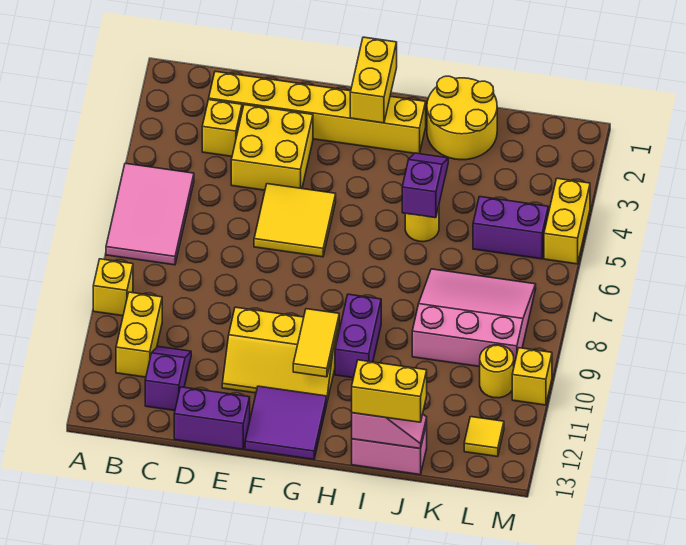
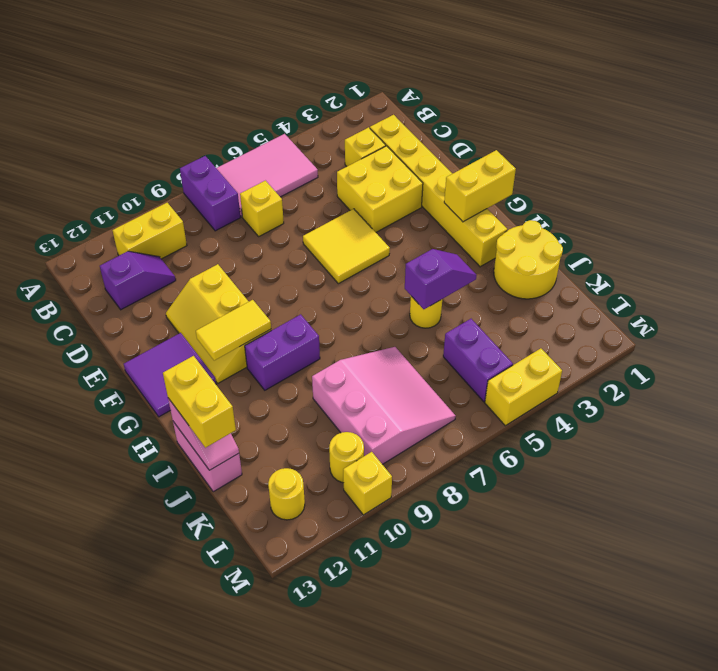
yellow brick A9 level 1 -> yellow brick C7 level 1
purple brick D13:E13 level 1 -> purple brick A8:B8 level 1
yellow tile L12 level 1 -> yellow round brick L12 level 1

